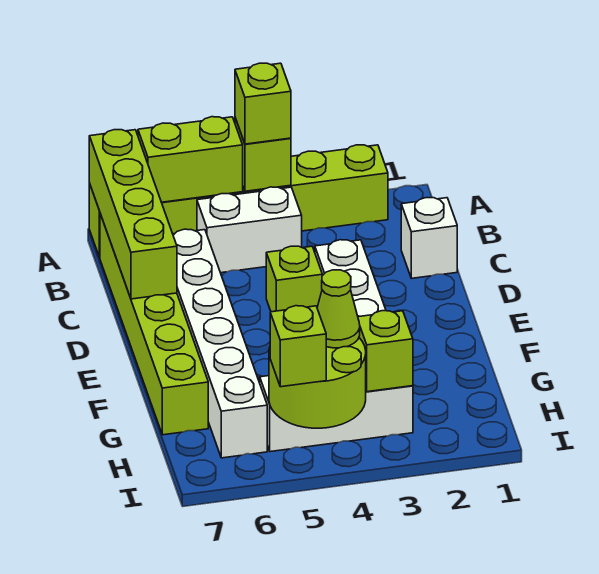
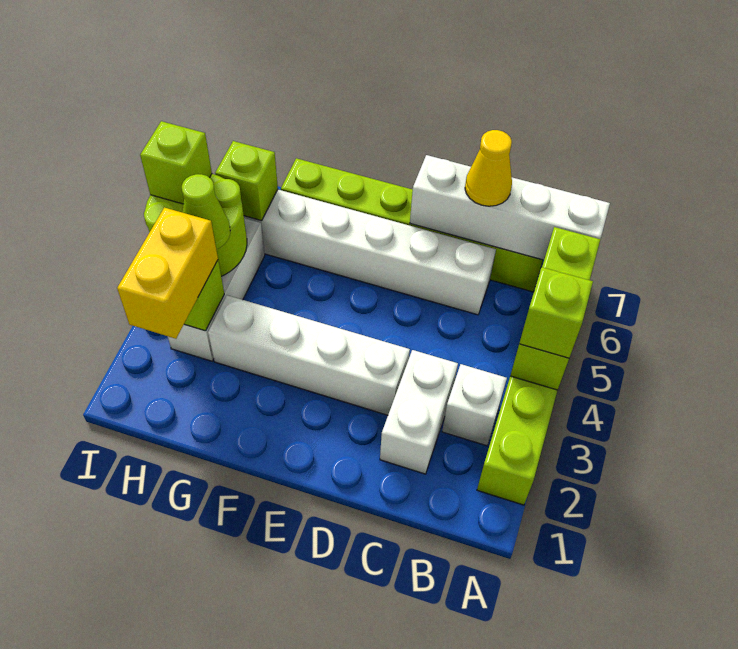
lime brick A7:D7 level 2 -> white brick A7:D7 level 2
white brick B4:B5 level 1 -> white brick C2:C3 level 1
white brick C1 level 1 -> white brick B3 level 1
none -> yellow cone C7 level 3
lime brick D4 level 1 -> lime brick H6 level 2
none -> yellow brick H2:H3 level 3

